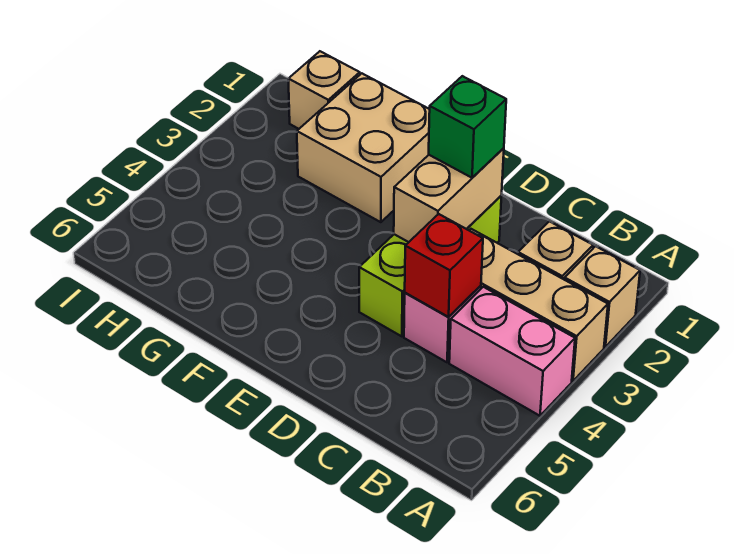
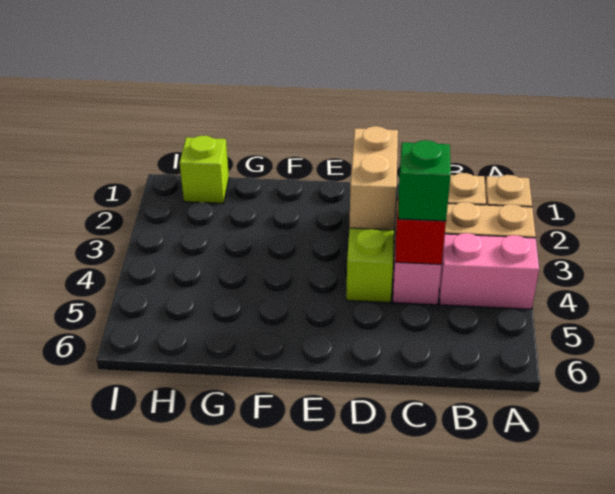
green brick D2 level 3 -> green brick C4 level 3
tan brick F1:G2 level 1 -> none
tan brick H1 level 1 -> lime brick H1 level 1

